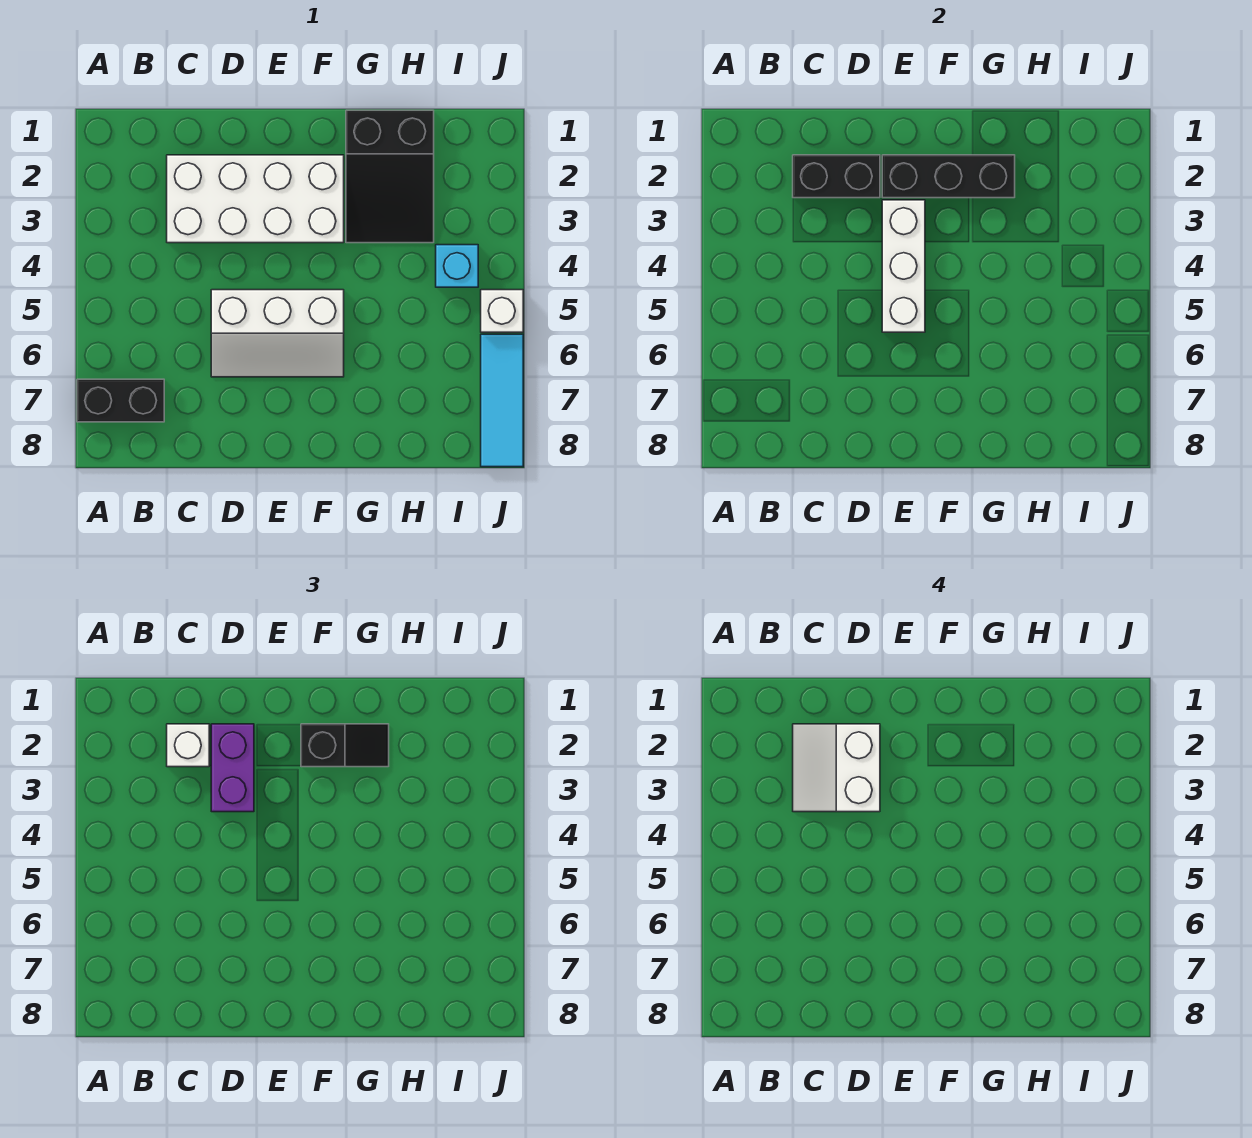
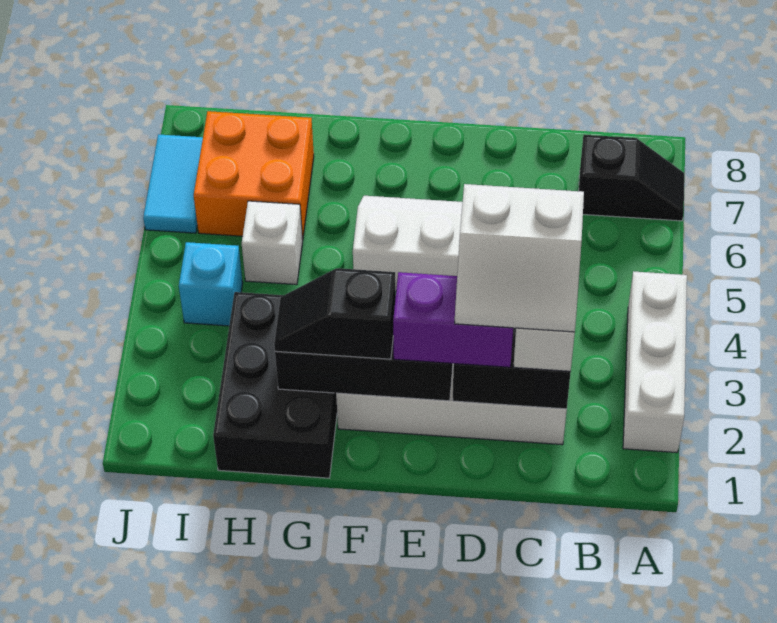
black brick A7:B7 level 1 -> black slope A7:B7 level 1 top B
white slope C2:D3 level 4 top D -> white slope C2:D3 level 4 top 3
purple brick D2:D3 level 3 -> purple brick D2:E2 level 3
white brick E3:E5 level 2 -> white brick A2:A4 level 1
black slope G1:H3 level 1 top 1 -> black brick G1:H3 level 1
none -> orange brick H6:I7 level 1
white brick J5 level 1 -> white brick H5 level 1
cyan tile J6:J8 level 1 -> cyan tile J6:J7 level 1

